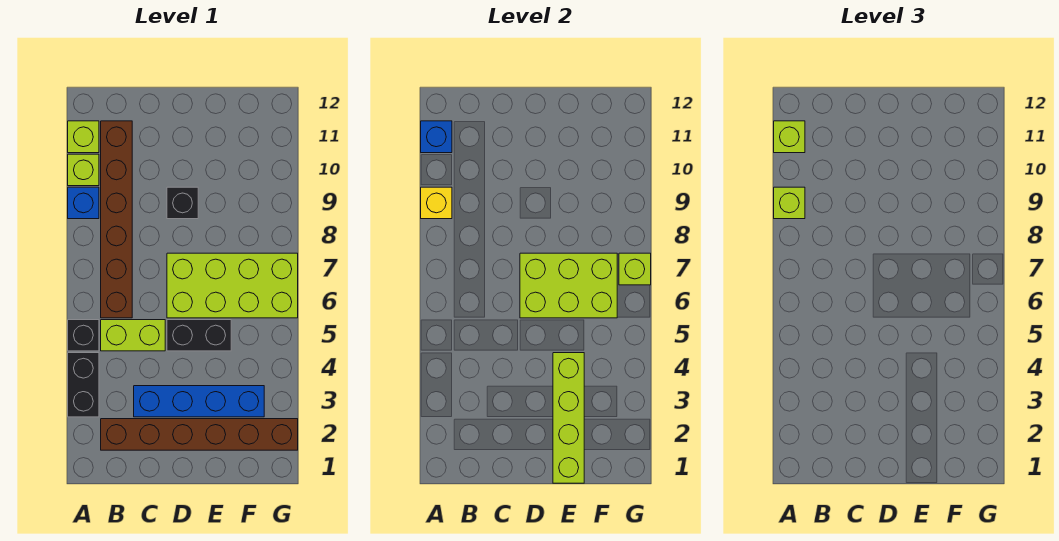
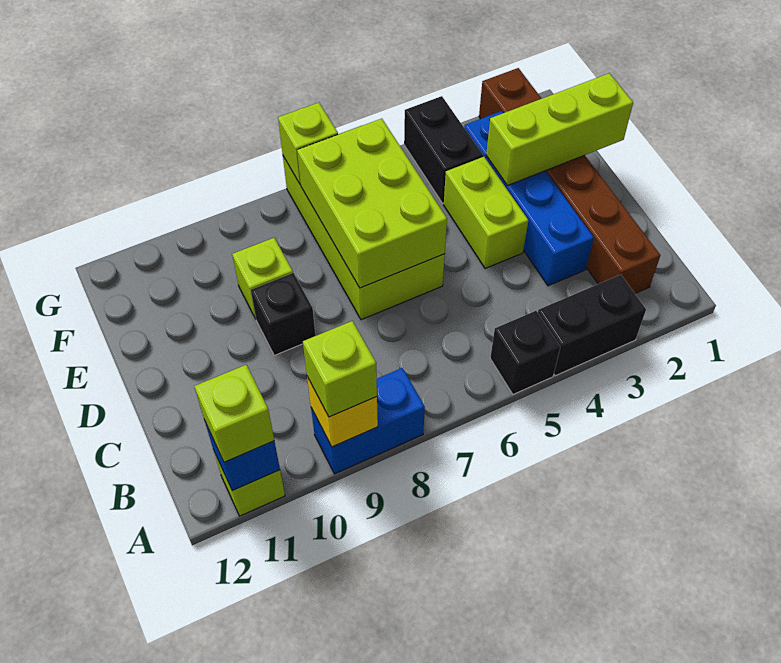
blue brick A9 level 1 -> blue brick A8:A9 level 1
lime brick A10 level 1 -> lime brick E9 level 1
lime brick B5:C5 level 1 -> lime brick D4:E4 level 1
brown brick B6:B11 level 1 -> none
black brick D5:E5 level 1 -> black brick F4:G4 level 1
lime brick E1:E4 level 2 -> lime brick E1:E3 level 2

